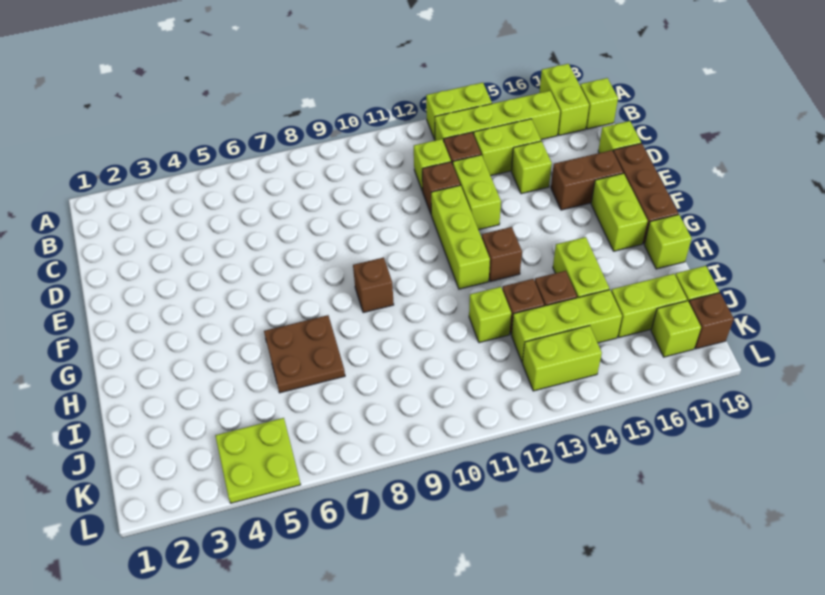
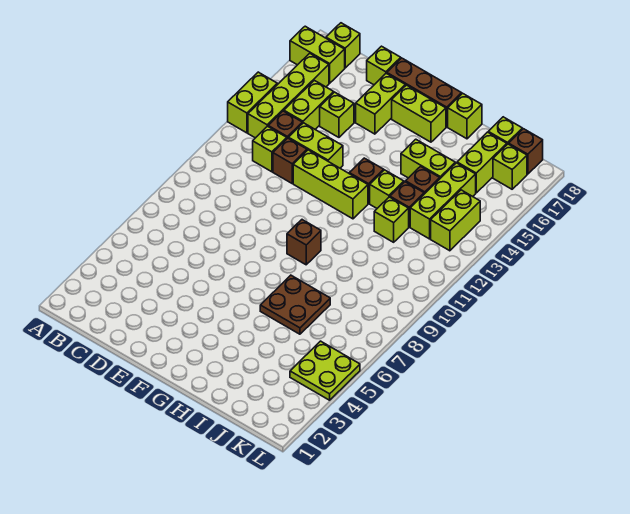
brown brick E16:E17 level 1 -> lime brick E16:E17 level 1
none -> lime brick H13 level 1

